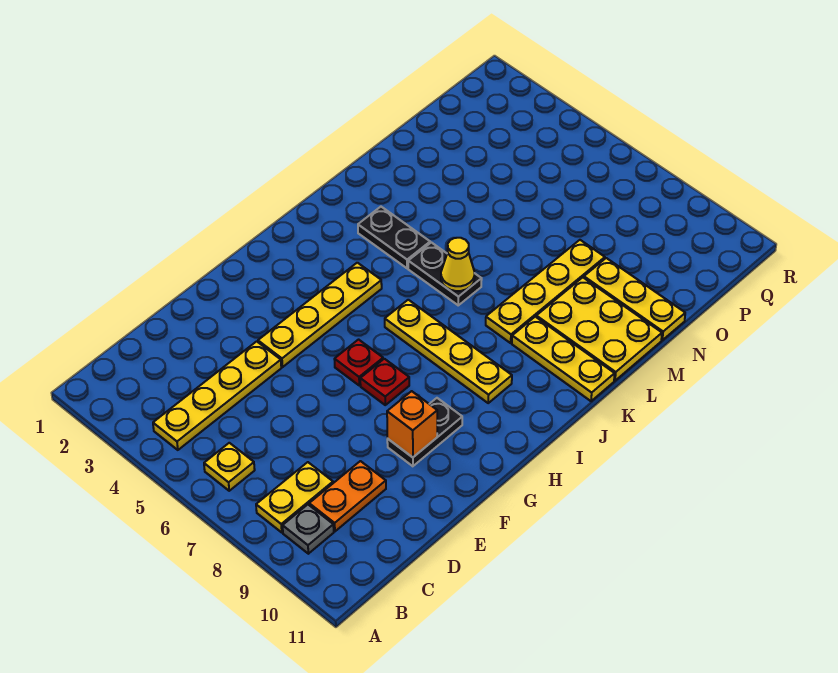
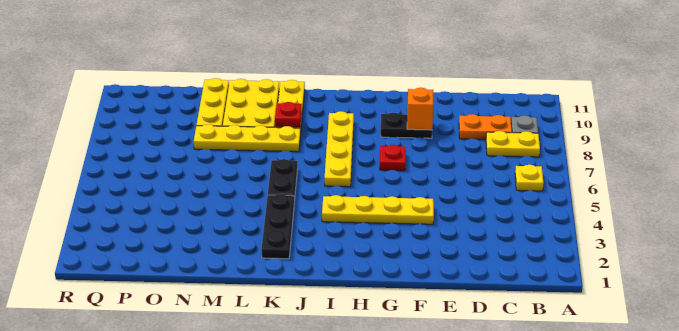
yellow plate B4:E4 level 1 -> none
red plate G6 level 1 -> red plate K9 level 2
black plate K3:K4 level 1 -> black plate K2:K4 level 1
yellow cone K6 level 2 -> none

